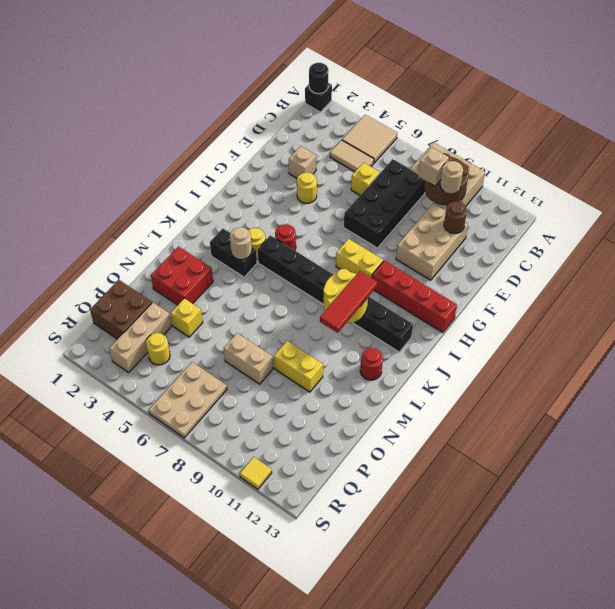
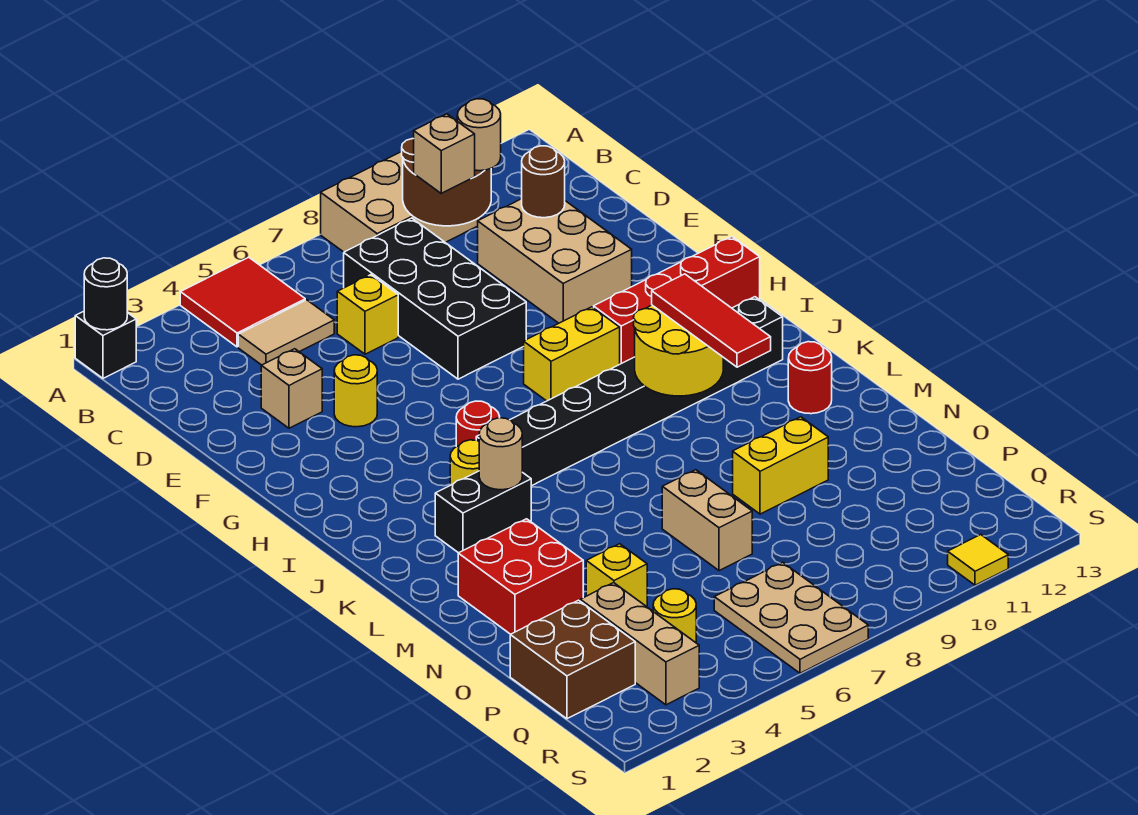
tan tile A4:B5 level 1 -> red tile A4:B5 level 1
tan brick O7:O8 level 1 -> tan brick N7:O7 level 1

